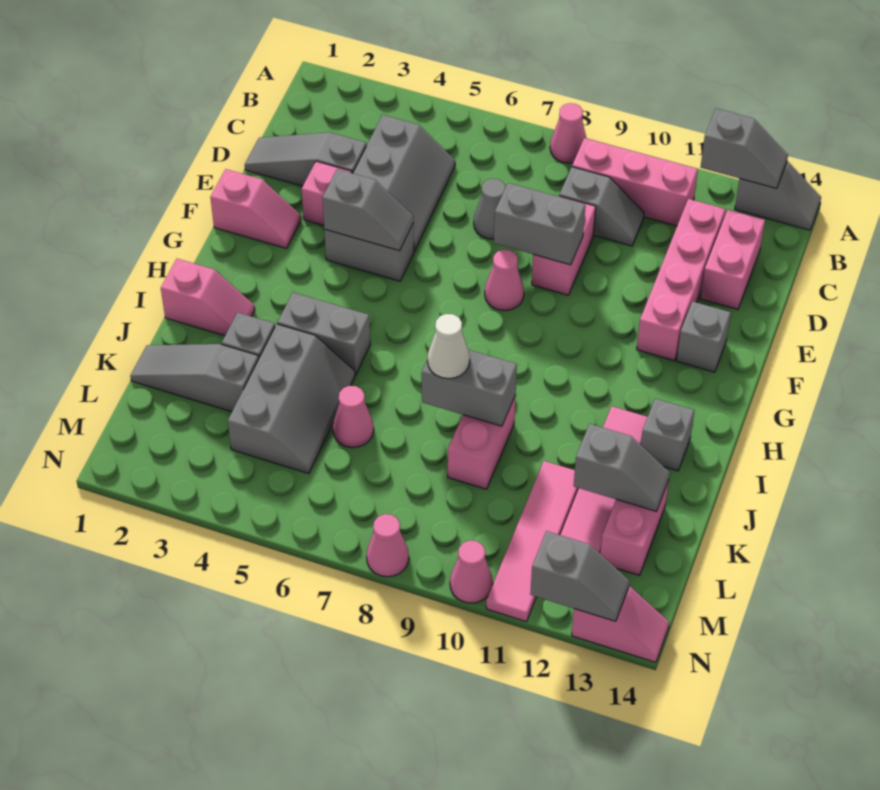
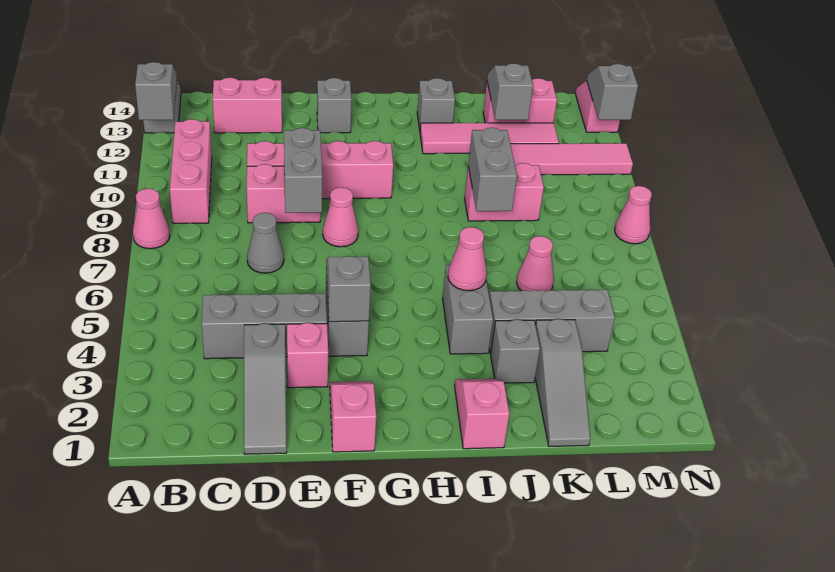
grey slope C9:C10 level 1 top 9 -> none
pink brick C12:F12 level 1 -> pink brick D10:G10 level 1
white cone J8 level 3 -> none
pink cone N10 level 1 -> pink cone I5 level 2

